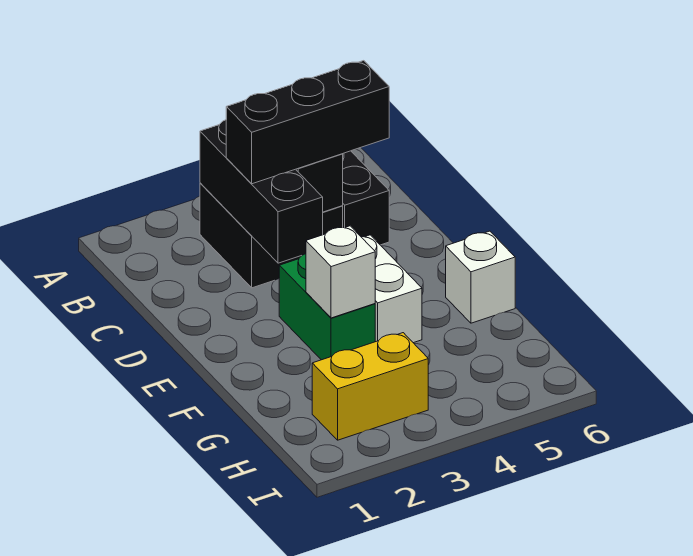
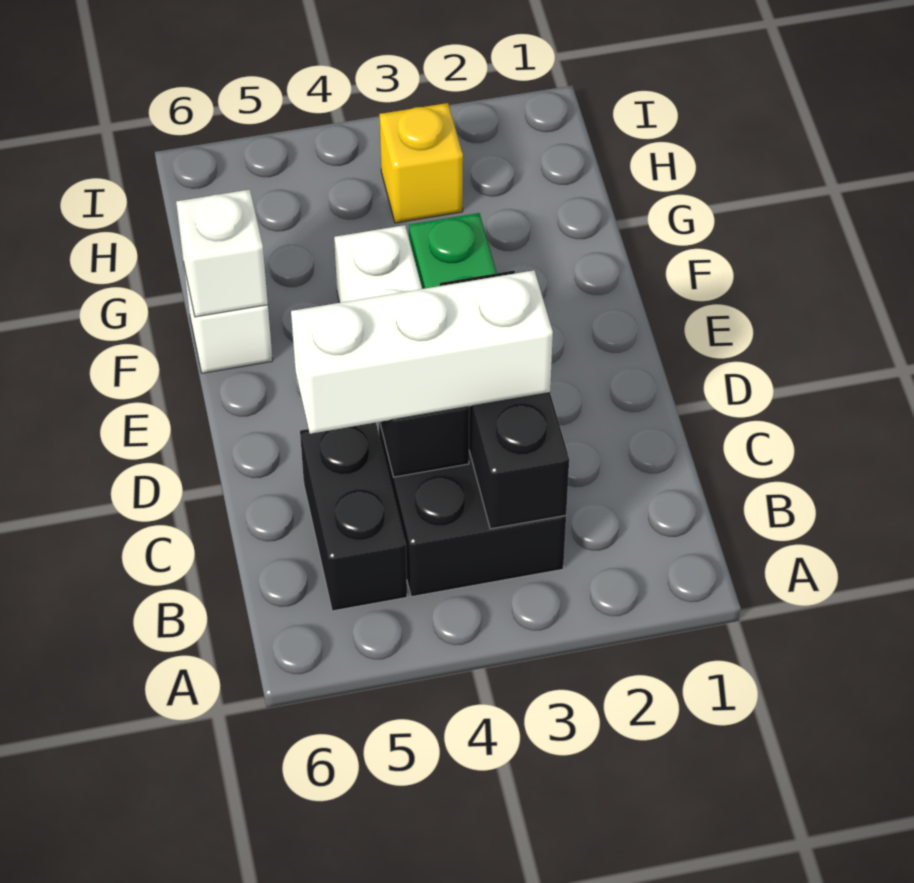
black brick C3:C5 level 3 -> white brick C3:C5 level 3
white brick F3 level 2 -> white brick F6 level 2
yellow brick H2:H3 level 1 -> yellow brick H3 level 1

